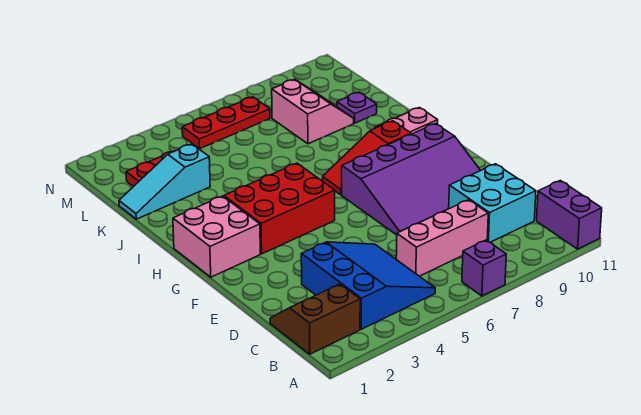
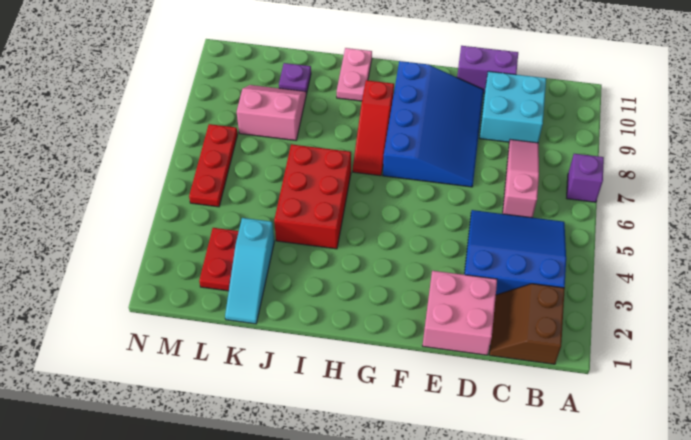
purple brick A11:B11 level 1 -> purple brick D11:E11 level 1
pink brick C6:C8 level 1 -> pink slope C6:C8 level 1 top 6
purple slope E7:G10 level 1 top G -> blue slope E7:G10 level 1 top G
pink brick G1:H2 level 1 -> pink brick D1:E2 level 1
red brick G3:H5 level 1 -> red brick I4:J6 level 1

